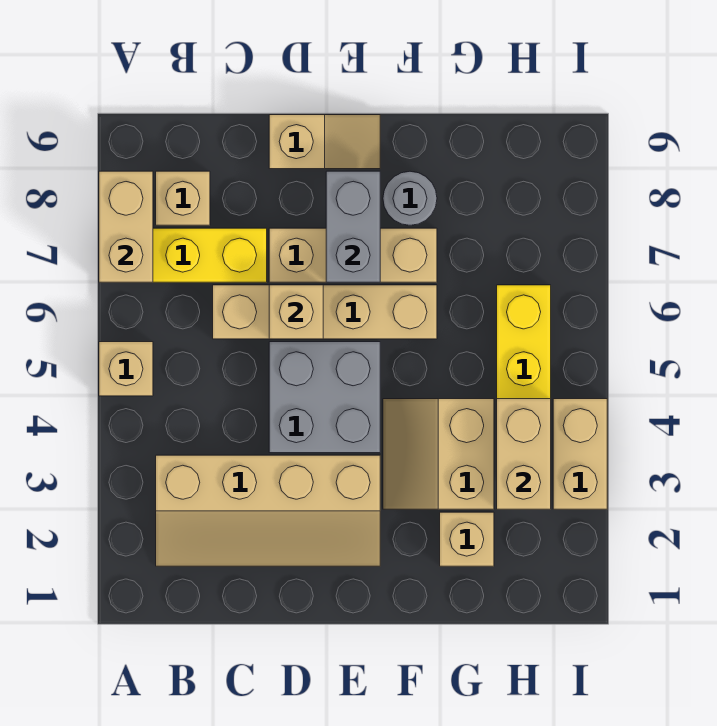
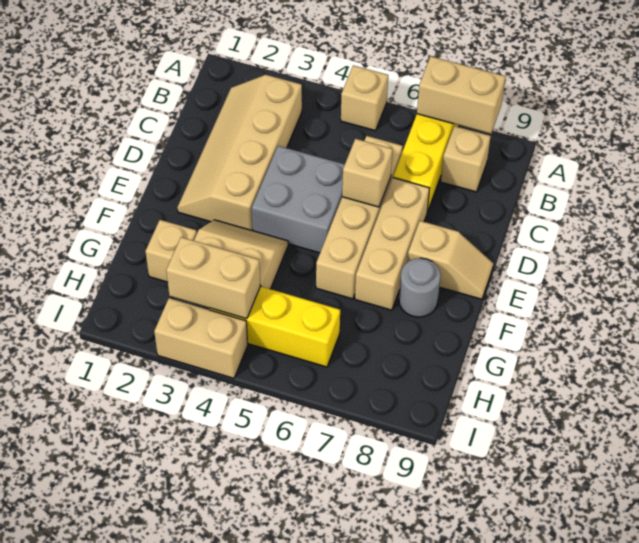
tan slope D9:E9 level 1 top D -> tan slope E8:E9 level 1 top 8
grey brick E7:E8 level 2 -> none

